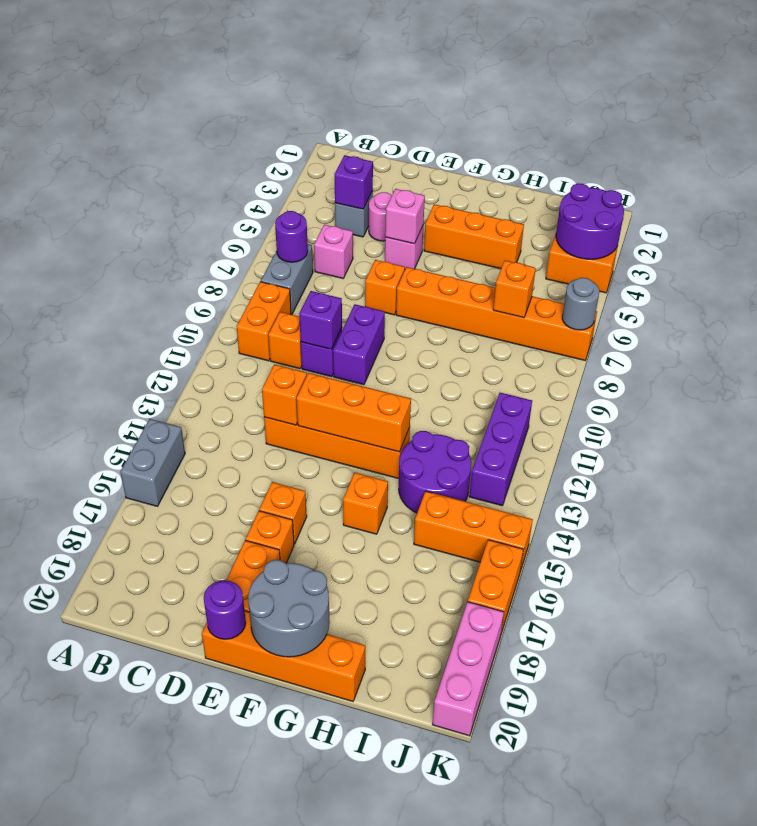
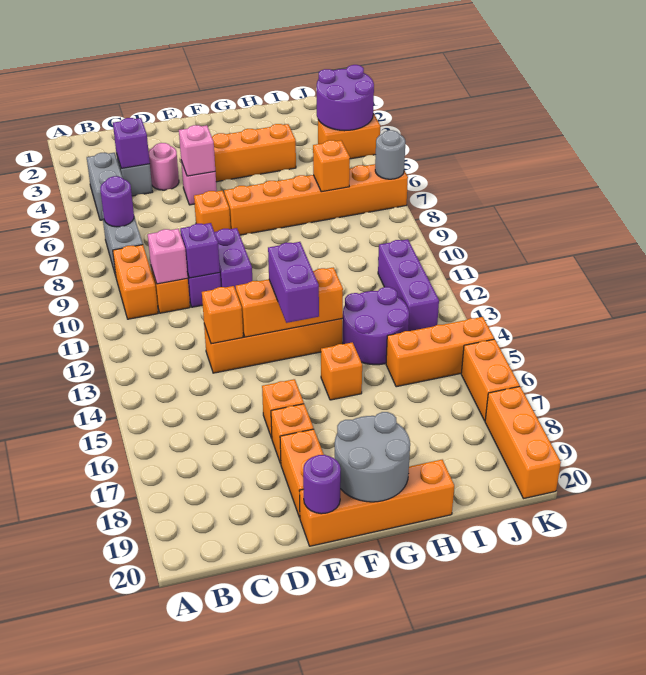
grey brick A15:A16 level 1 -> grey brick B4:B5 level 1
pink brick C6 level 1 -> pink brick C10 level 2
none -> purple brick F13:F14 level 3
pink brick K18:K20 level 1 -> orange brick K18:K20 level 1

